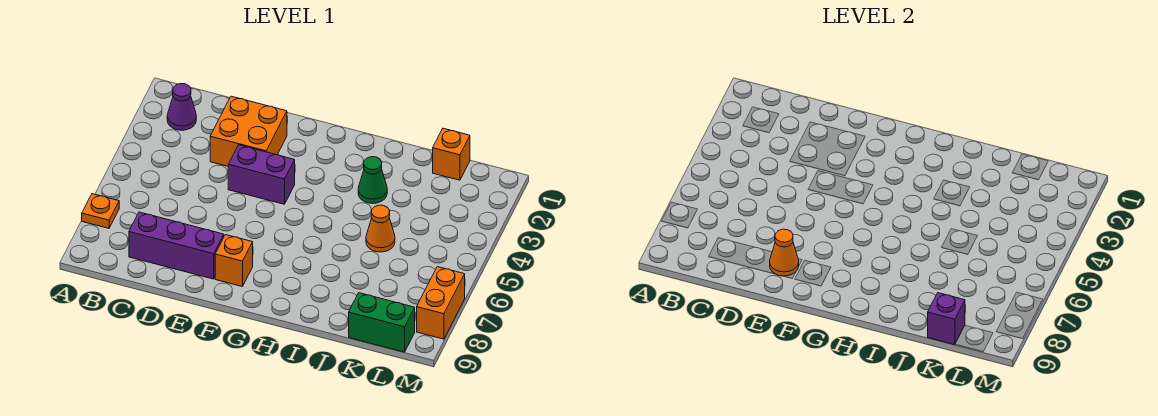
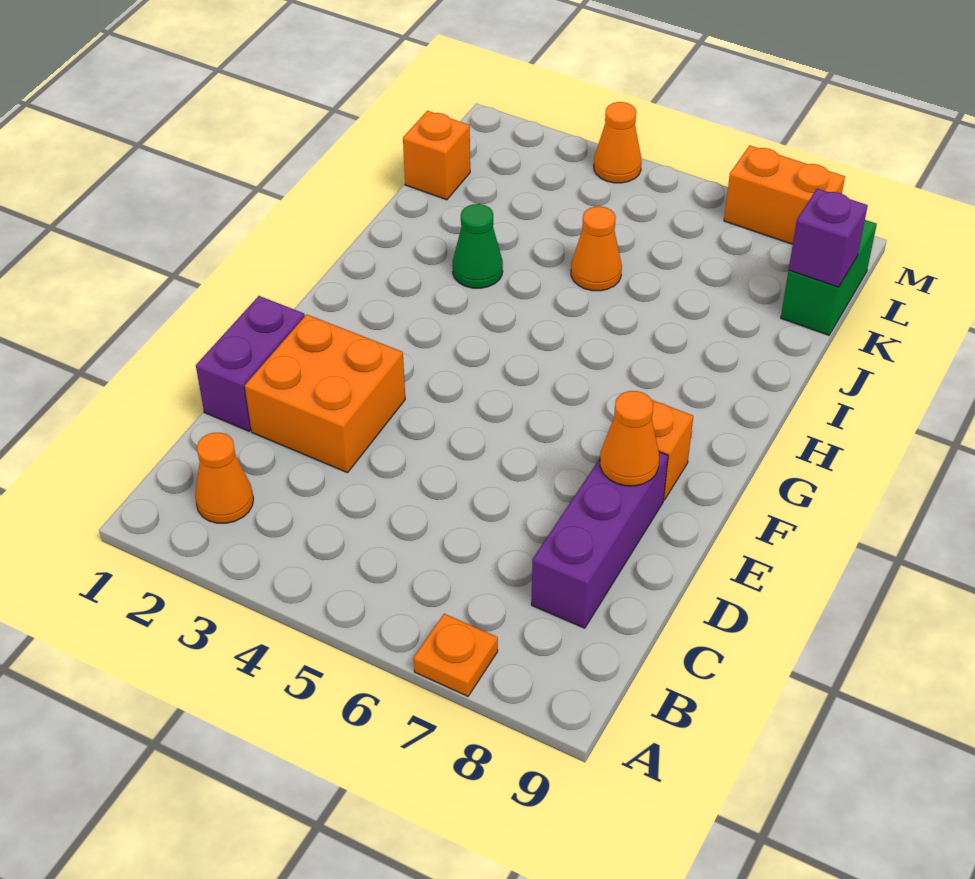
purple cone B2 level 1 -> orange cone B2 level 1
purple brick E4:F4 level 1 -> purple brick D1:E1 level 1
none -> orange cone M4 level 1

